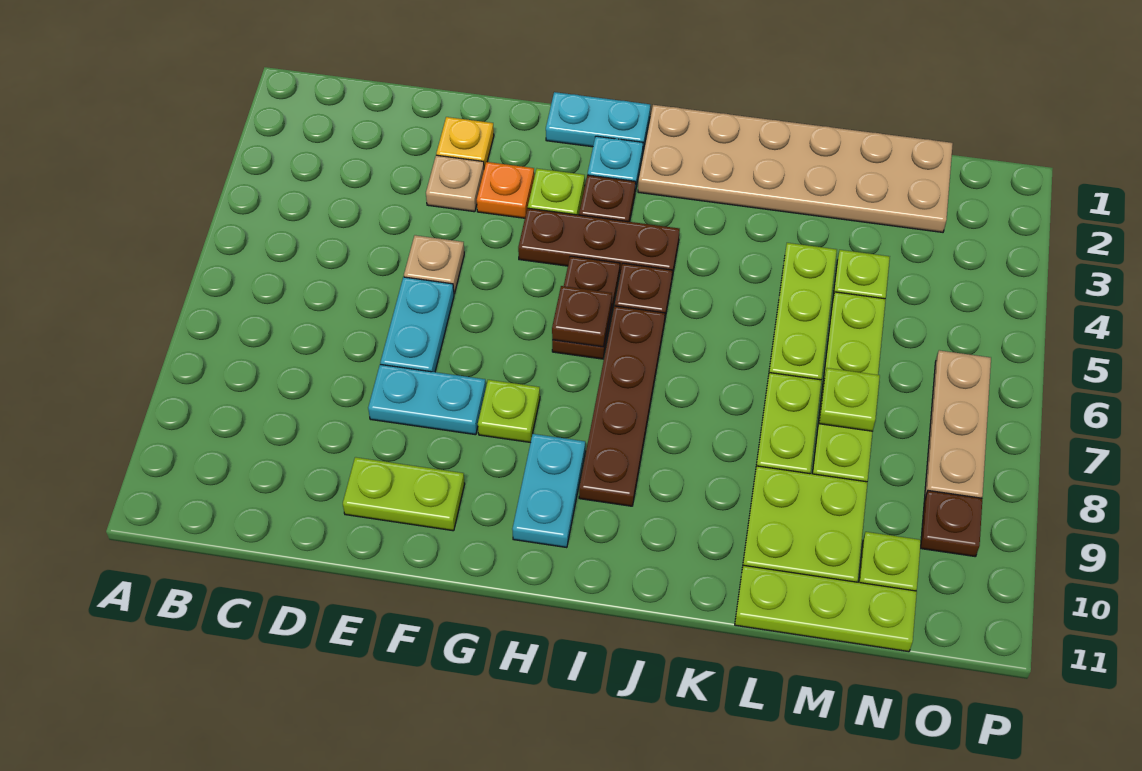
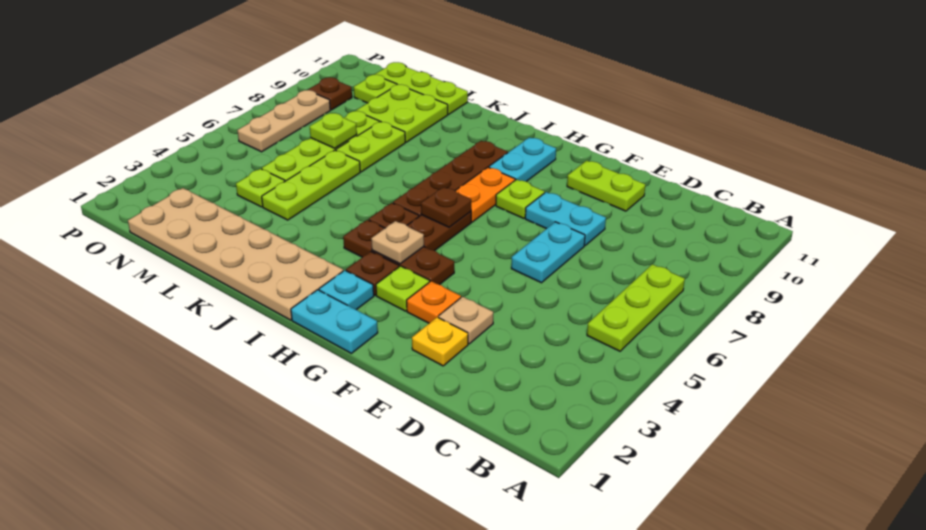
none -> lime plate B5:B7 level 1
tan plate E5 level 1 -> tan plate H4 level 2
none -> orange plate H7:H8 level 1

